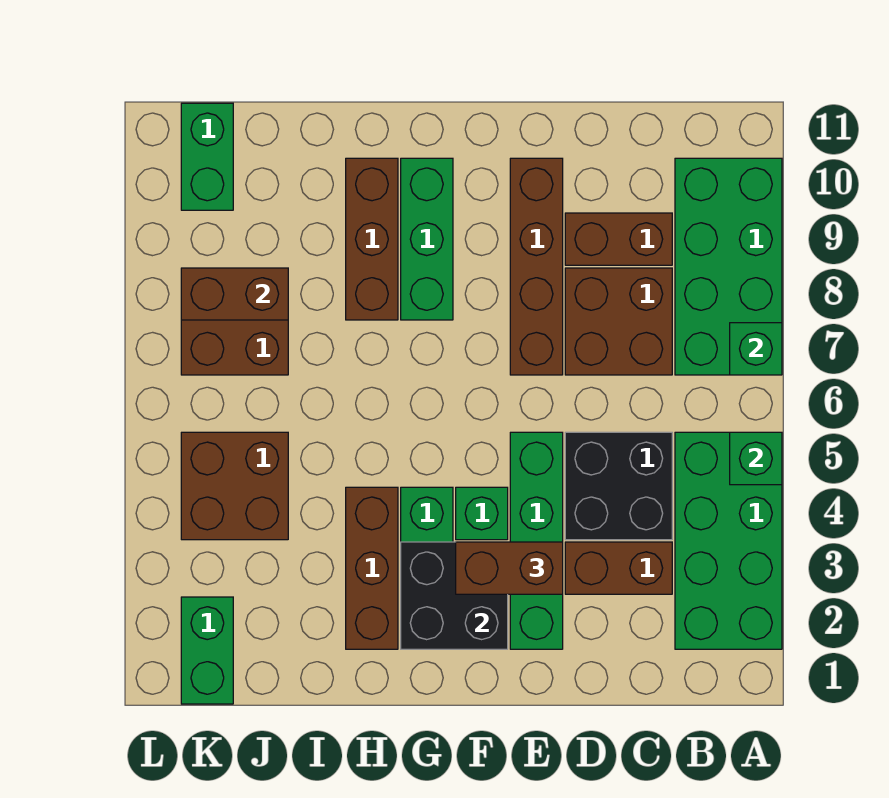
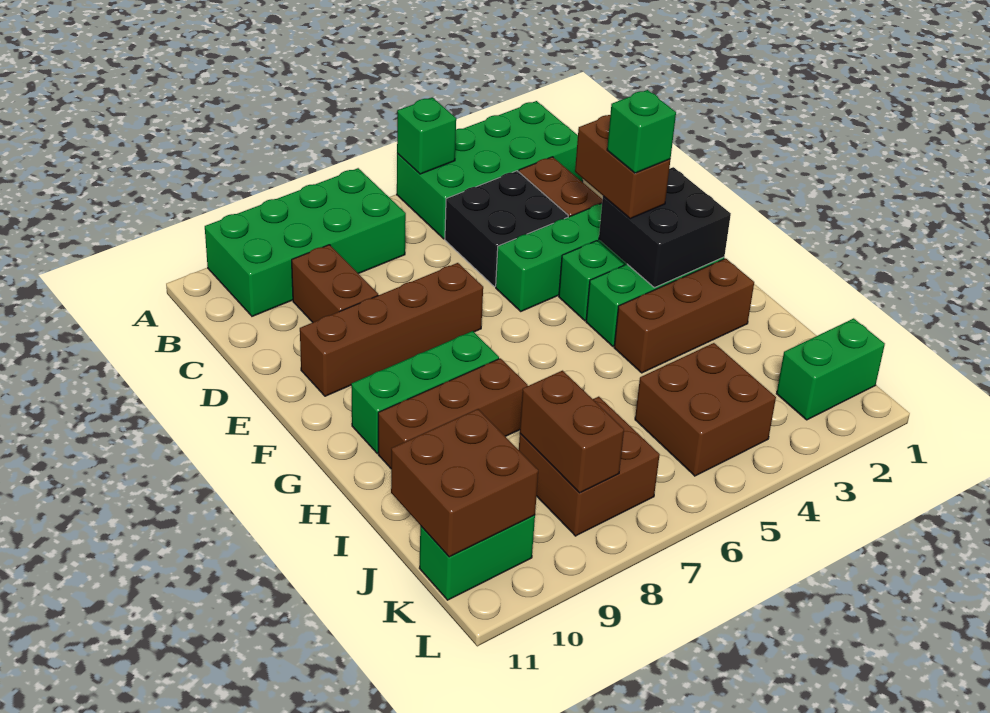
green brick A7 level 2 -> green brick F3 level 4
brown brick C7:D8 level 1 -> brown brick J10:K11 level 2

